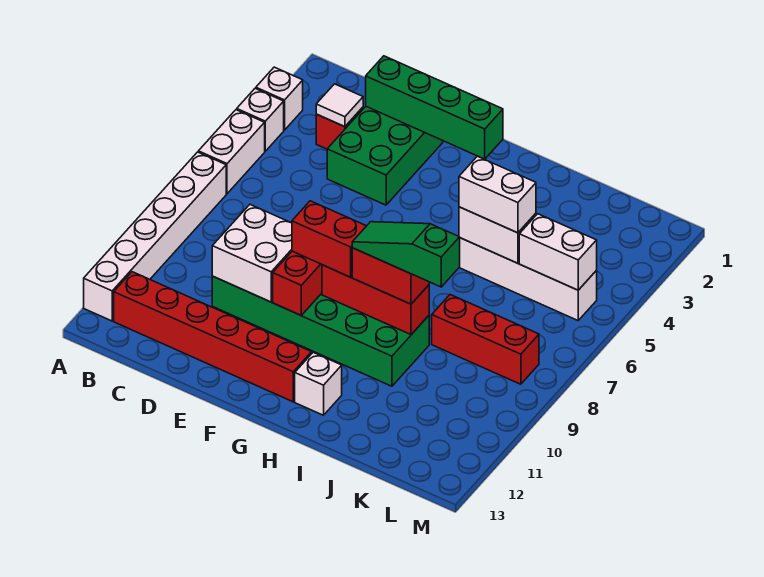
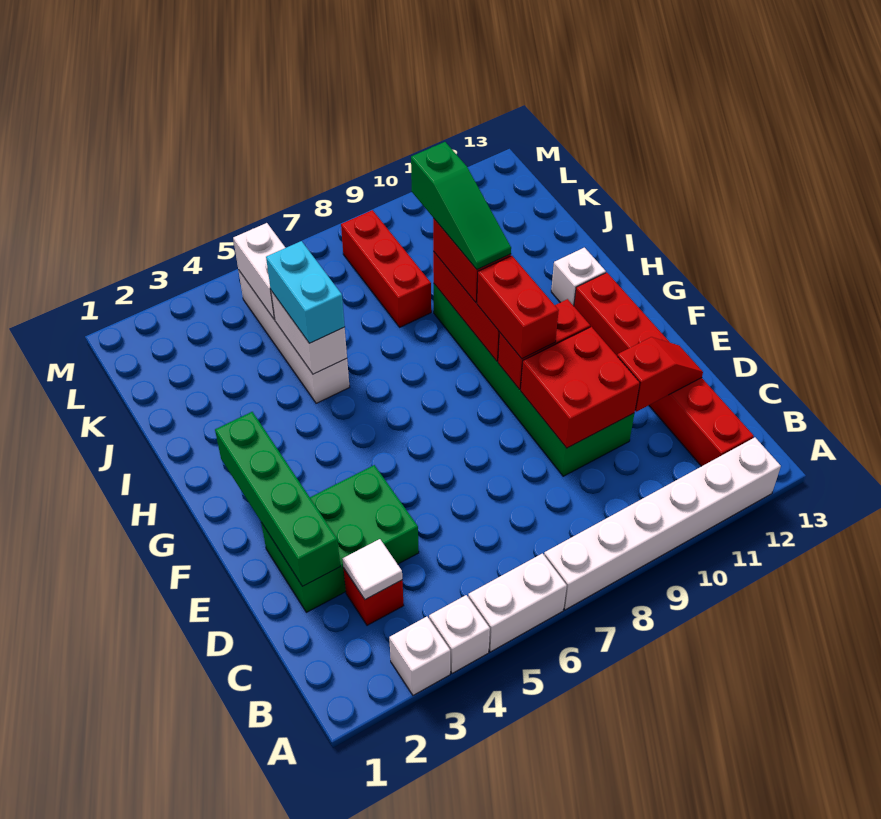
white brick D9:E10 level 2 -> red brick D9:E10 level 2
none -> red slope D11:D12 level 2 top 11
white brick I5:J5 level 3 -> cyan brick I5:J5 level 3

